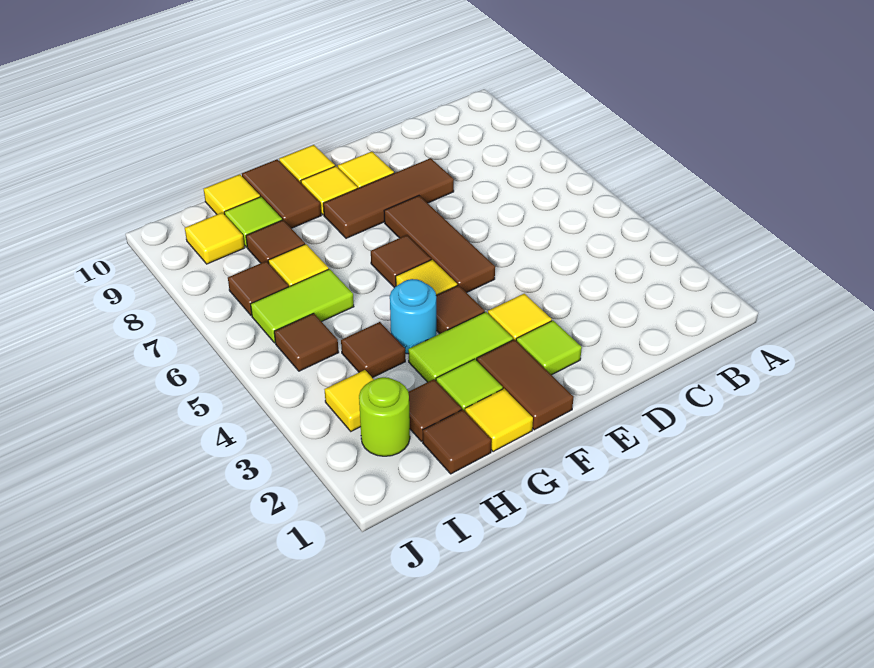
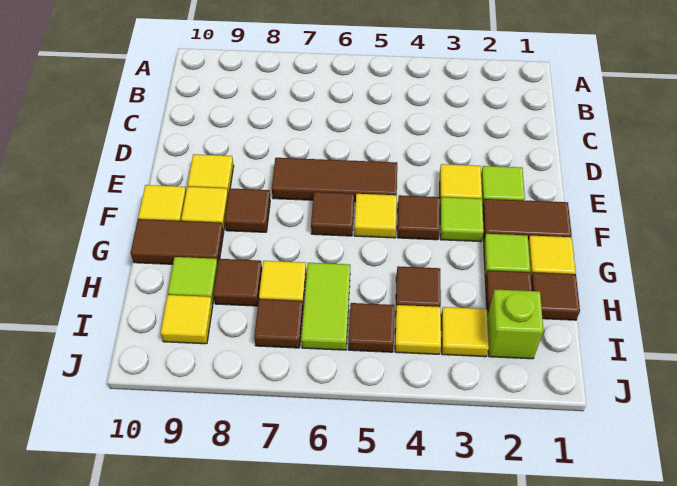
brown tile D8:F8 level 1 -> brown tile F8 level 1
lime tile F3:G3 level 1 -> lime tile F3 level 1
cyan round brick G4 level 1 -> none
yellow tile H10 level 1 -> yellow tile I4 level 1
lime round brick I2 level 1 -> lime brick I2 level 1

